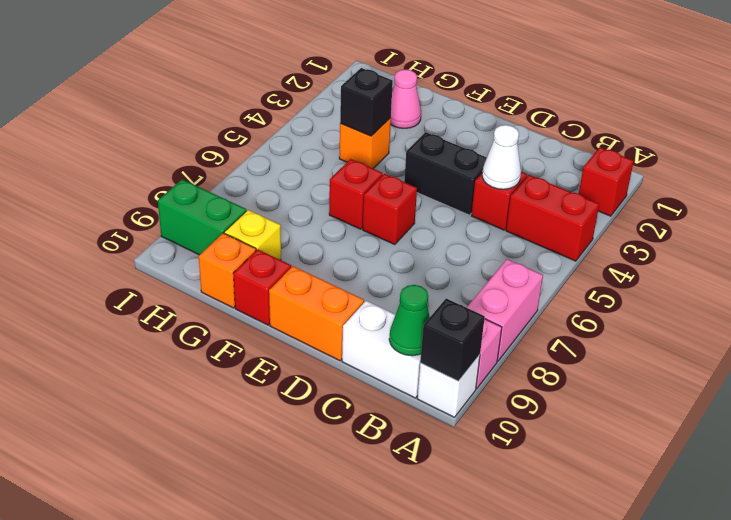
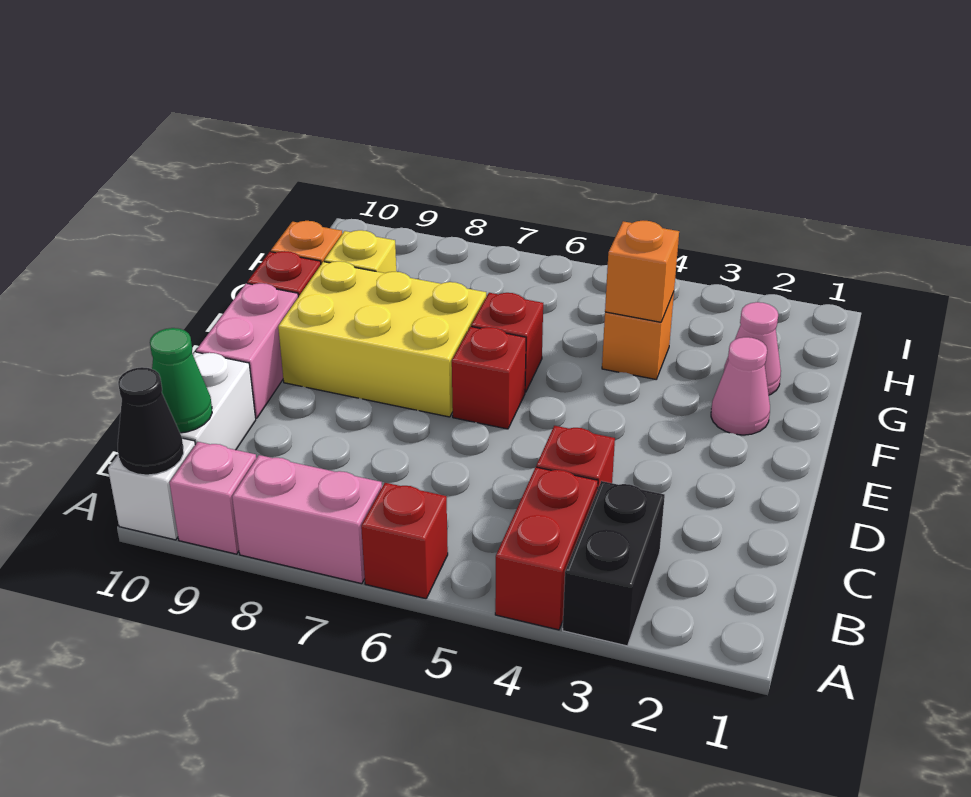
red brick A2 level 1 -> red brick A6 level 1
black brick A10 level 2 -> black cone A10 level 2
white cone C4 level 2 -> none
black brick D4:E4 level 1 -> black brick A3:B3 level 1
orange brick D10:E10 level 1 -> pink brick D10:E10 level 1
none -> yellow brick E7:F9 level 1
none -> pink cone F2 level 1
black brick G4 level 2 -> orange brick G4 level 2
green brick H9:I9 level 1 -> none

